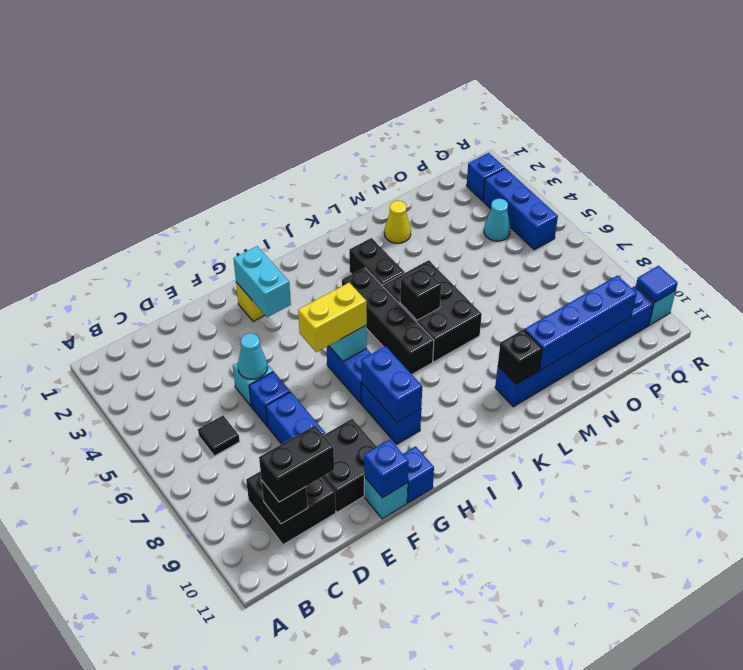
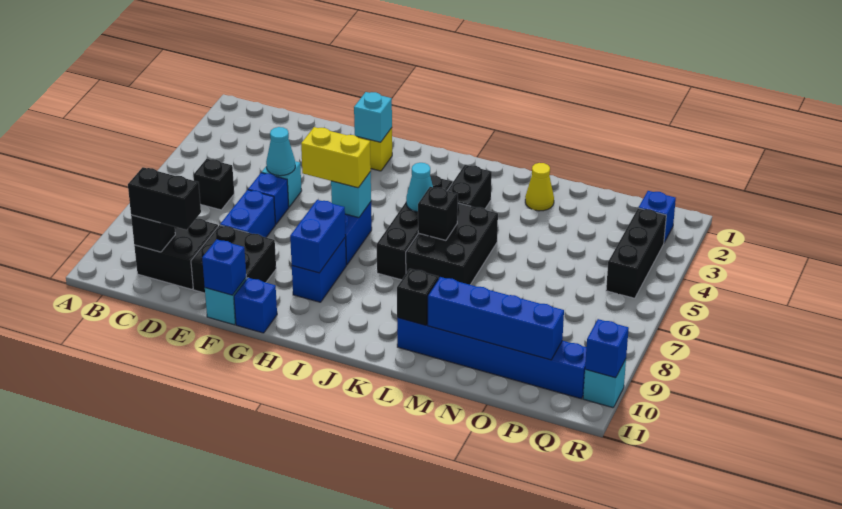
black tile C6 level 1 -> black brick C6 level 1
cyan brick G2:G3 level 2 -> cyan brick G2 level 2
cyan cone P4 level 1 -> cyan cone J5 level 2
blue brick Q3:Q5 level 1 -> black brick Q3:Q5 level 1
blue tile R10 level 2 -> blue brick R10 level 2

